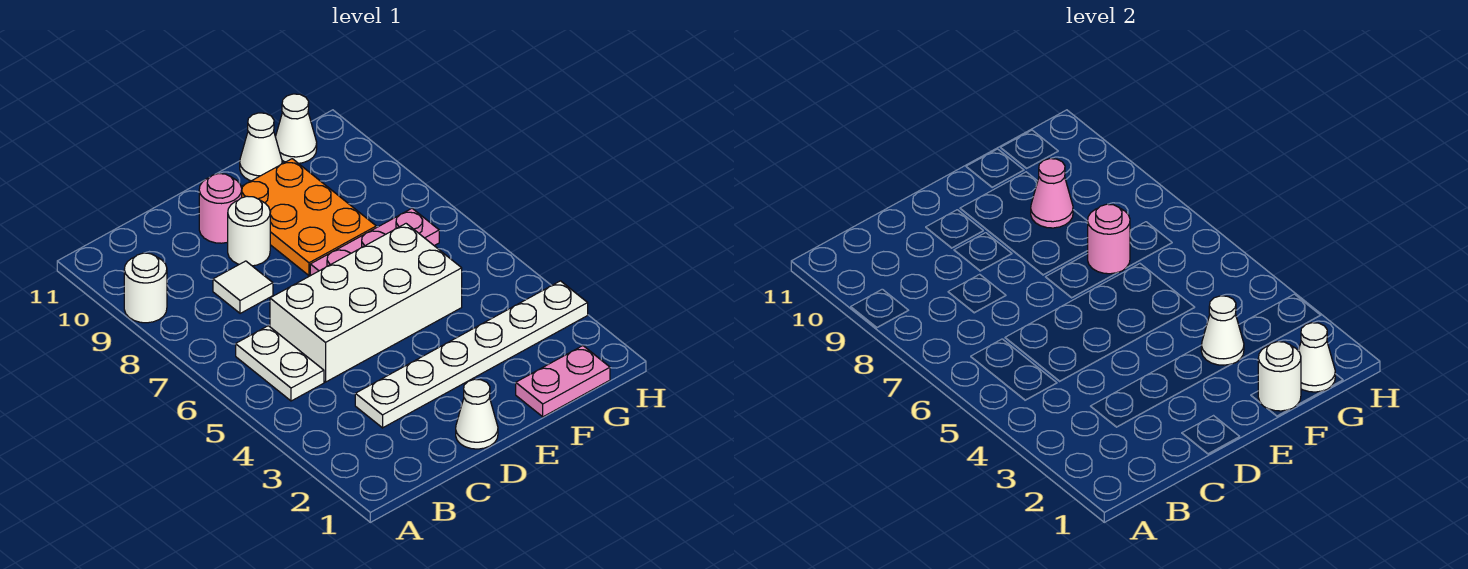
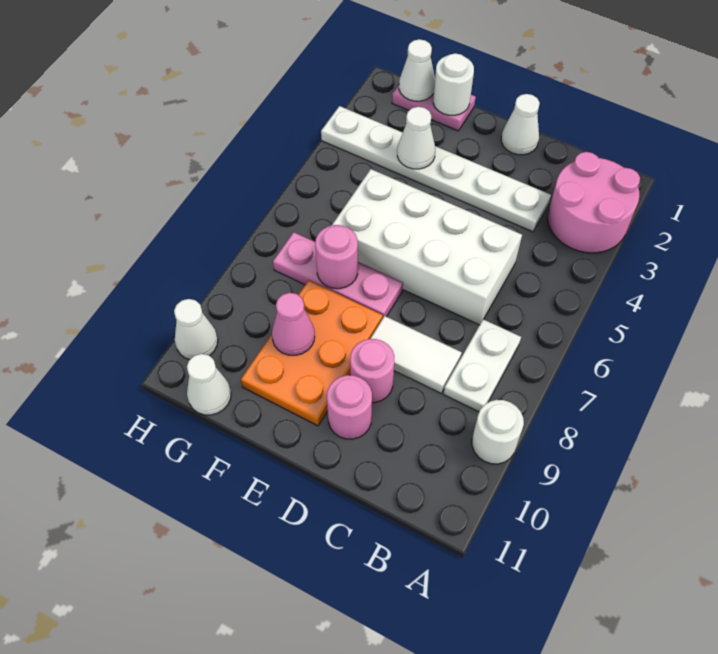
none -> pink round brick A2:B3 level 1
white plate B5:B6 level 1 -> white plate B7:B8 level 1
white tile C8 level 1 -> white tile C8:D8 level 1
white round brick D9 level 1 -> pink round brick D9 level 1
white cone F11 level 1 -> white cone H10 level 1

